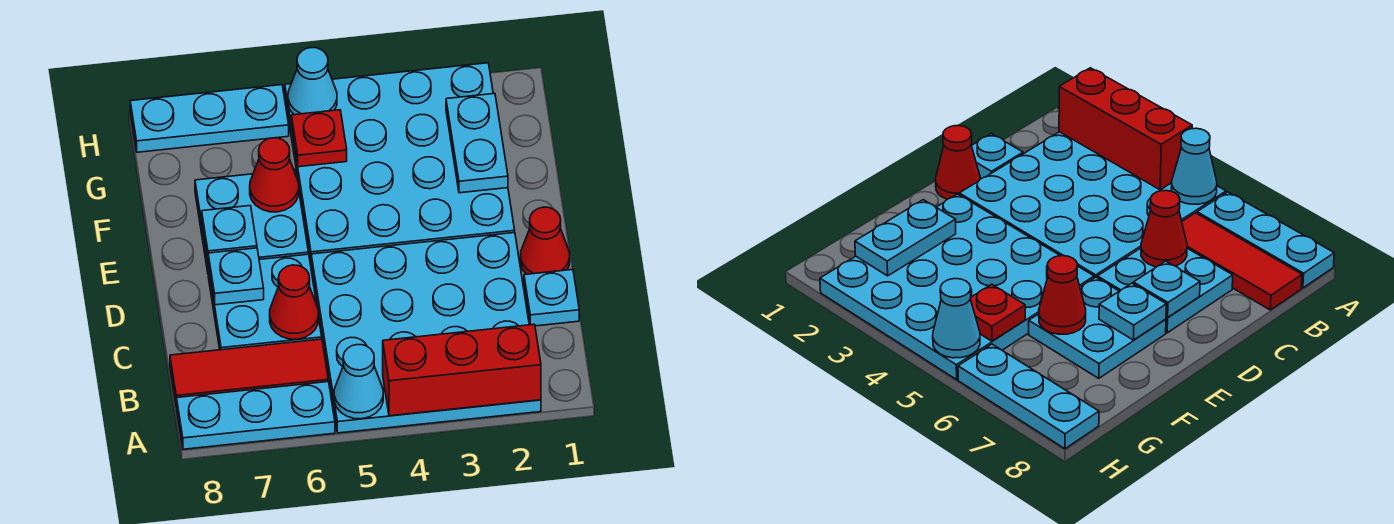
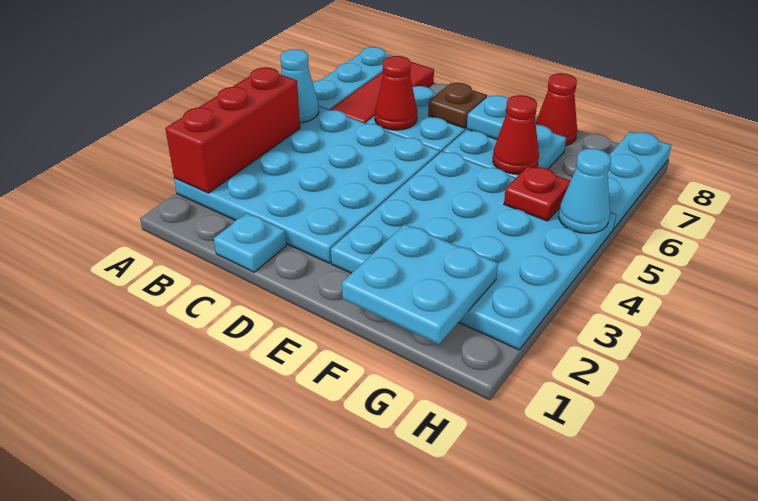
red cone D1 level 1 -> red cone F8 level 1
cyan plate D7 level 2 -> brown plate D7 level 2
cyan plate F2:G2 level 2 -> cyan plate F1:G2 level 2

